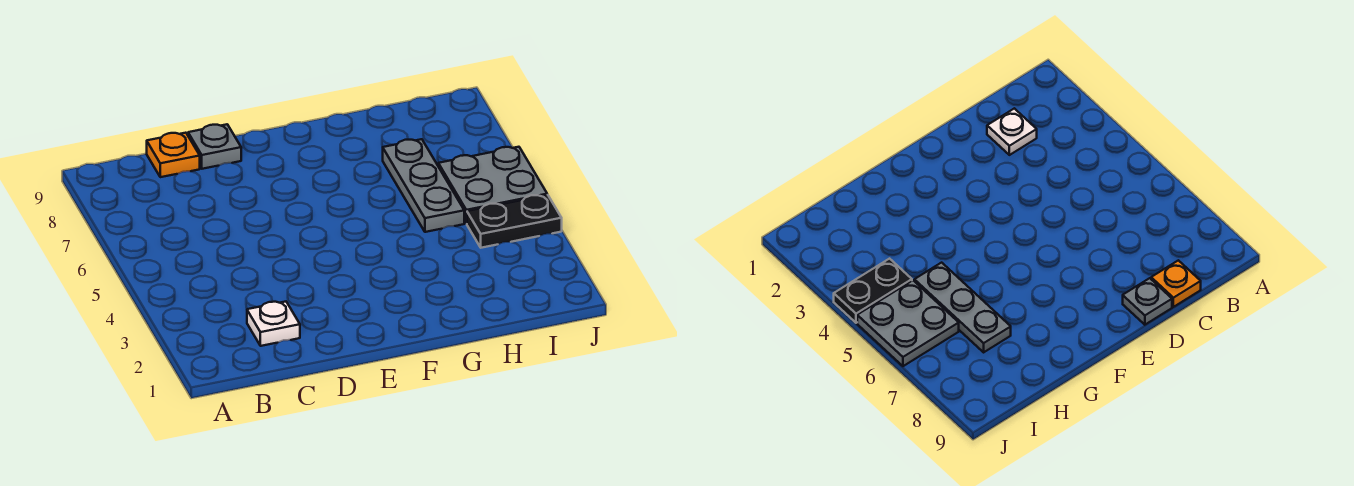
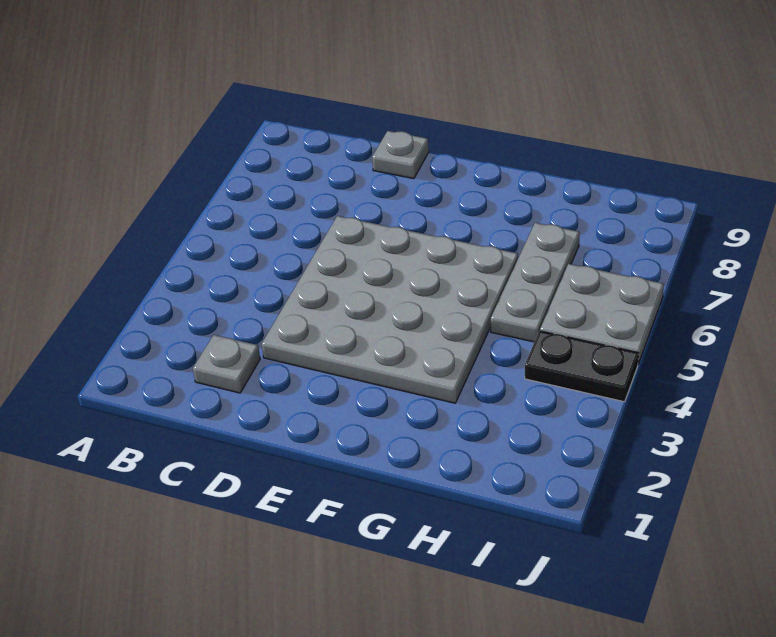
white plate C2 level 1 -> grey plate C2 level 1
orange plate C9 level 1 -> none
none -> grey plate D3:G6 level 1

